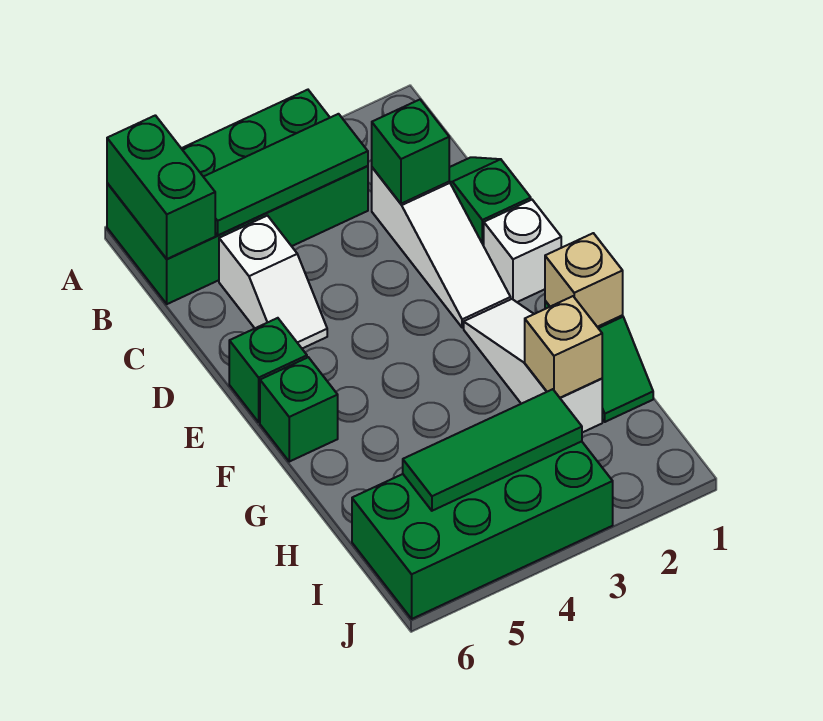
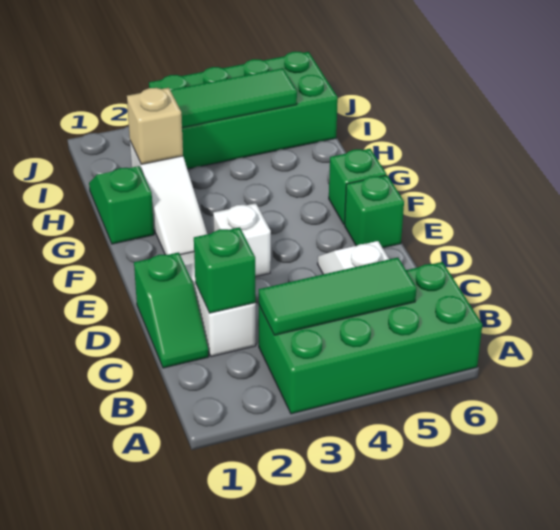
green brick A6:B6 level 2 -> none
white brick E1 level 1 -> white brick E3 level 1
tan brick G1 level 2 -> none

